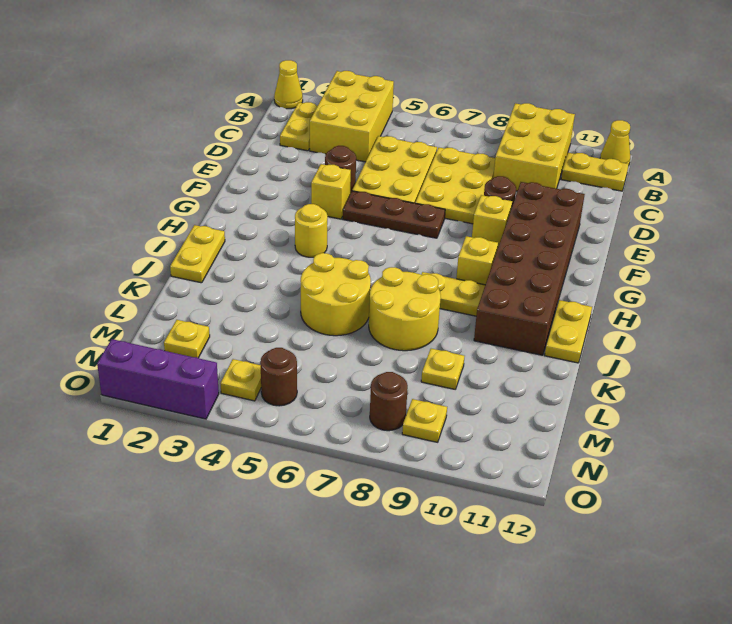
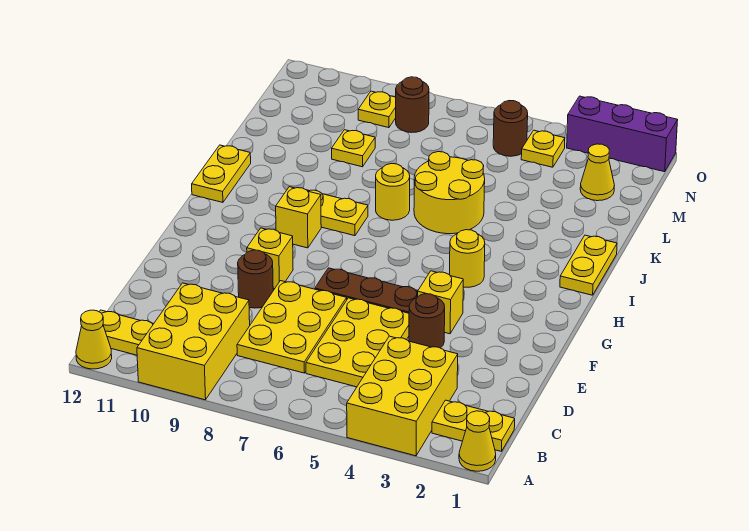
yellow plate B2:C2 level 1 -> yellow plate B1:B2 level 1
brown brick E10:J11 level 1 -> none
yellow round brick J7:K8 level 1 -> yellow round brick J7 level 1
yellow plate M2 level 1 -> yellow cone M2 level 1

